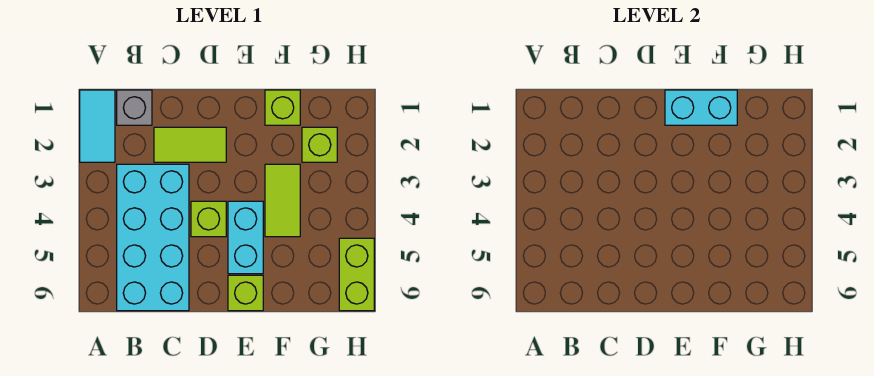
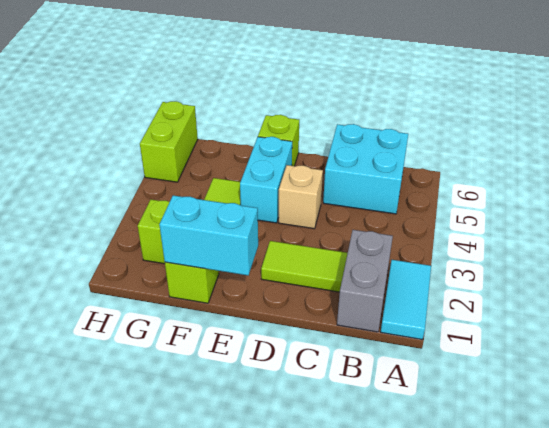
grey brick B1 level 1 -> grey brick B1:B2 level 1
cyan brick B3:C6 level 1 -> cyan brick B5:C6 level 1
lime brick D4 level 1 -> tan brick D4 level 1

